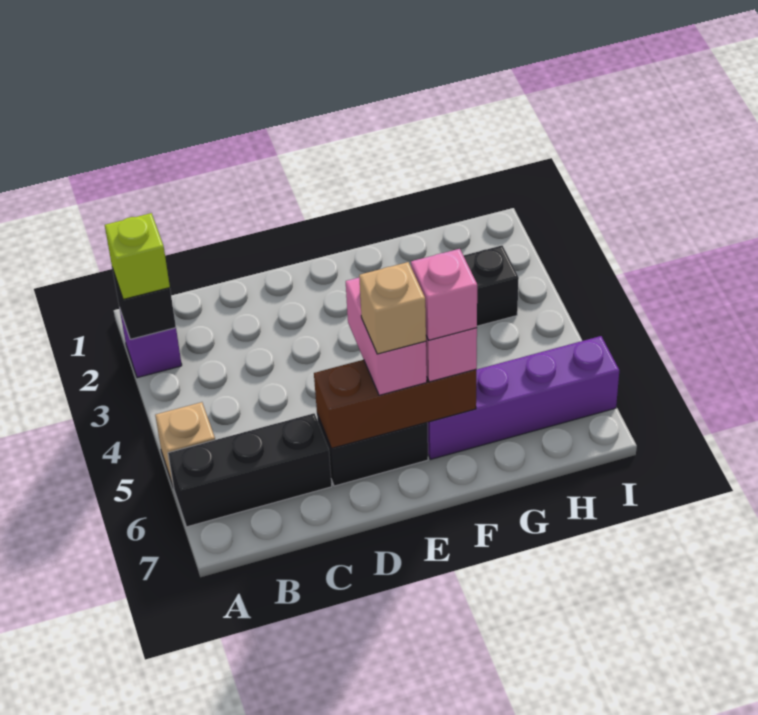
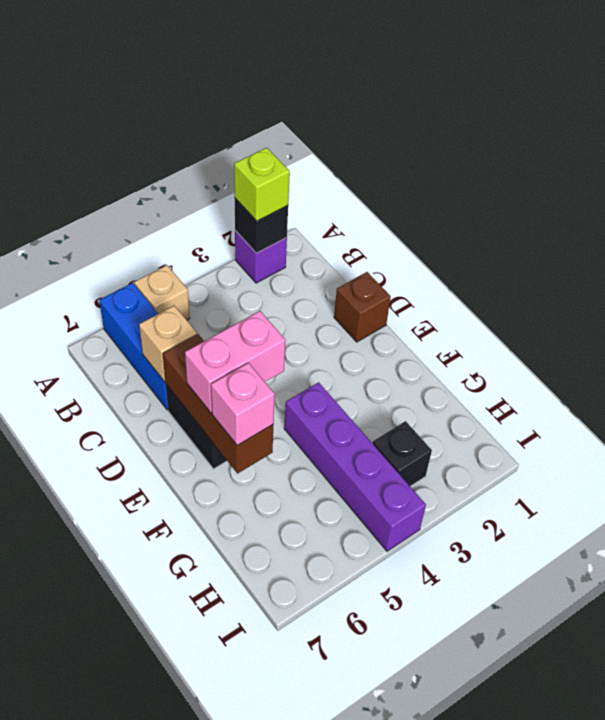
black brick A6:C6 level 1 -> blue brick A6:C6 level 1
none -> brown brick D1 level 1
tan brick E6 level 4 -> tan brick C6 level 2
purple brick F6:I6 level 1 -> purple brick F4:I4 level 1
pink brick F6 level 4 -> none

